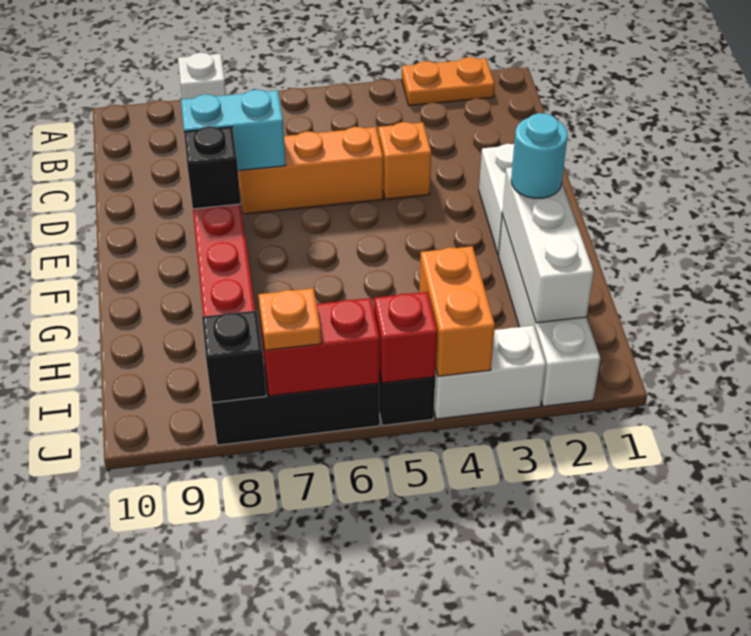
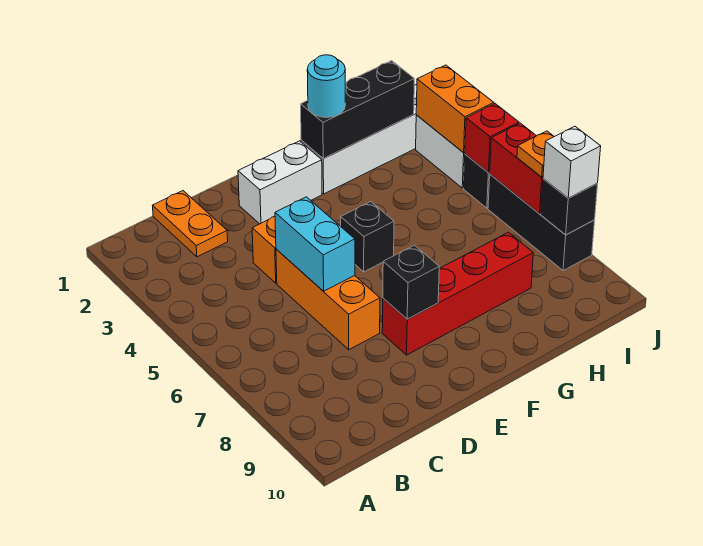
orange plate A2:A3 level 1 -> orange plate C1:C2 level 1
white brick A8 level 1 -> white brick J8 level 3
cyan brick D7:D8 level 2 -> cyan brick D5:D6 level 2
none -> black brick F5 level 1
white brick G2:I2 level 2 -> black brick G2:I2 level 2
orange brick I4:J4 level 2 -> orange brick J3:J4 level 2

